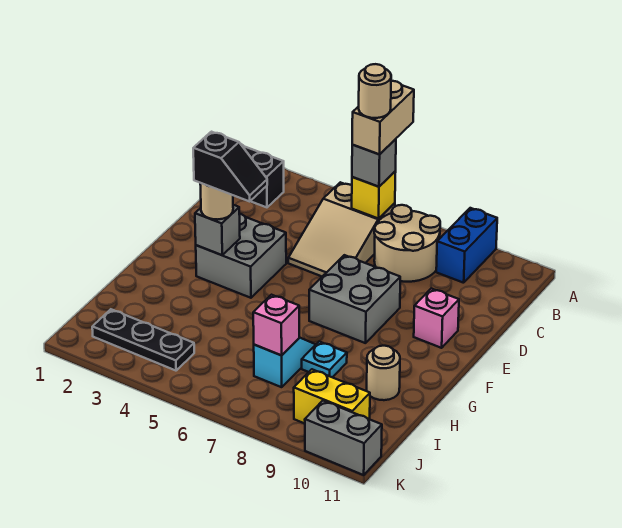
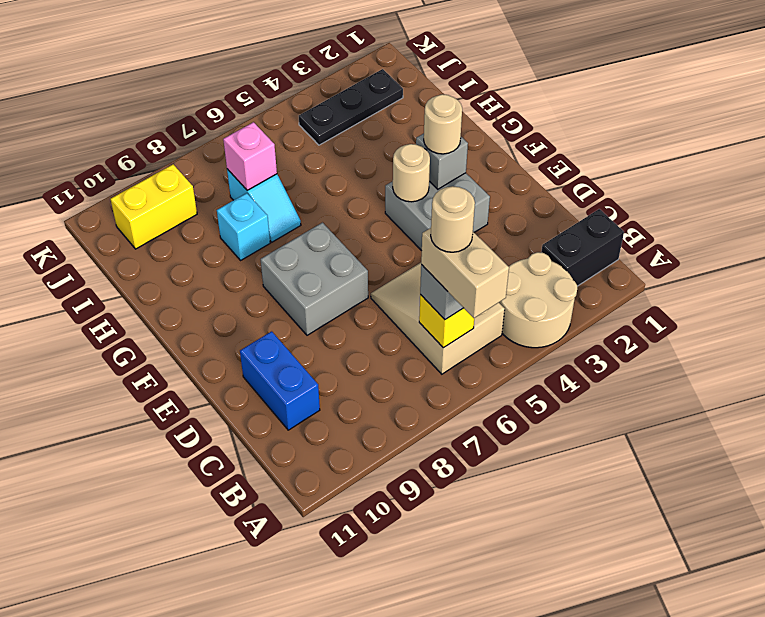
blue brick A9:B9 level 1 -> blue brick C10:D10 level 1
tan round brick B7:C8 level 1 -> tan round brick A3:B4 level 1
pink brick E10 level 1 -> none
black slope F3:F4 level 4 top 3 -> none
cyan plate H8 level 1 -> cyan brick H8 level 1
tan round brick H10 level 1 -> tan round brick F4 level 2
grey brick K10:K11 level 1 -> none

